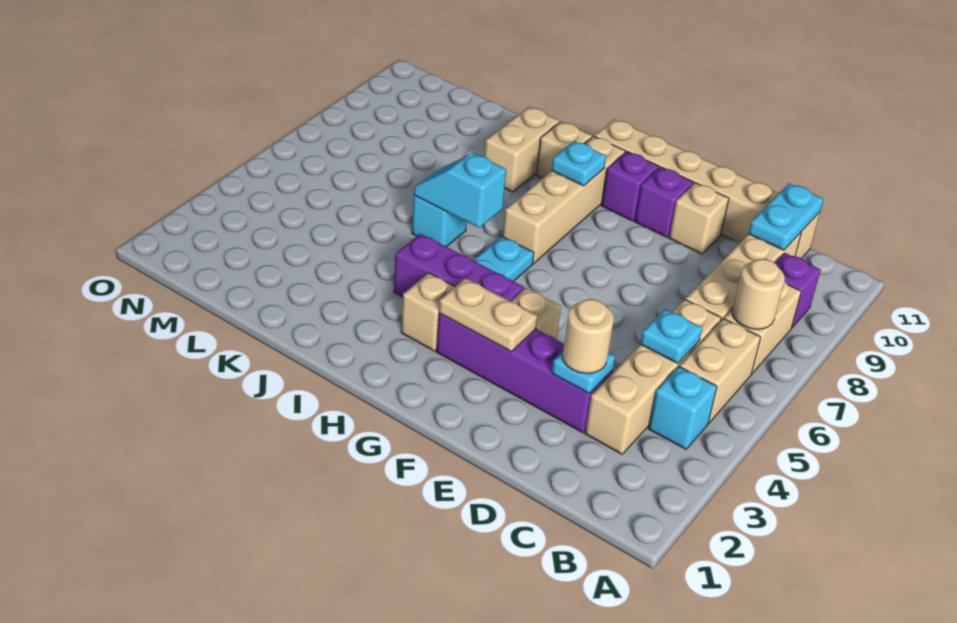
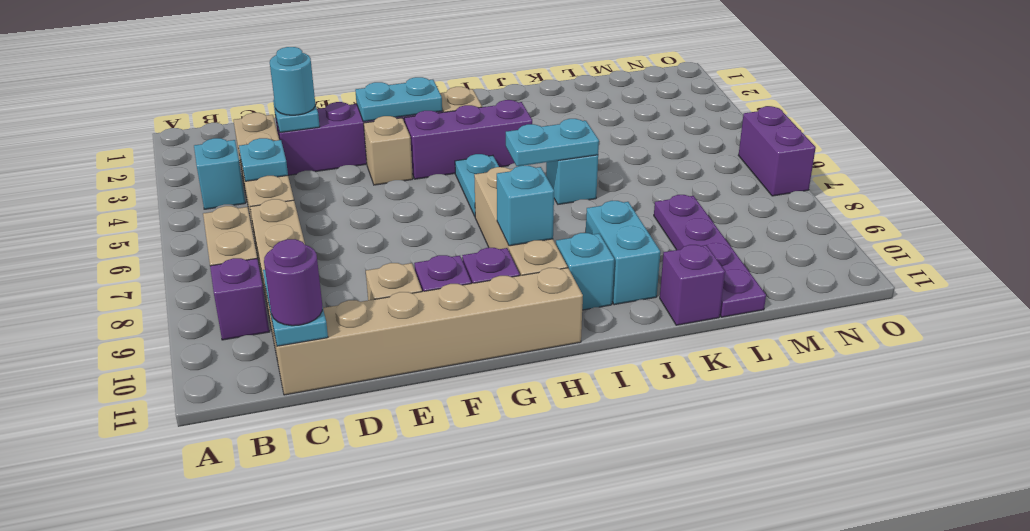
tan brick B5:B6 level 1 -> none
tan round brick B7 level 2 -> none
none -> purple round brick C11 level 3
tan round brick D3 level 3 -> cyan round brick D3 level 3
tan plate F3:G3 level 2 -> cyan plate F3:G3 level 2
cyan plate H9 level 2 -> cyan brick H9 level 2
cyan slope I6:J6 level 2 top I -> cyan plate I6:J6 level 2
tan brick I10 level 1 -> cyan brick I10 level 1
tan brick J9:J10 level 1 -> cyan brick J9:J10 level 1
none -> purple brick K11 level 1
none -> purple plate L8:L11 level 1
none -> purple brick O6:O7 level 1

